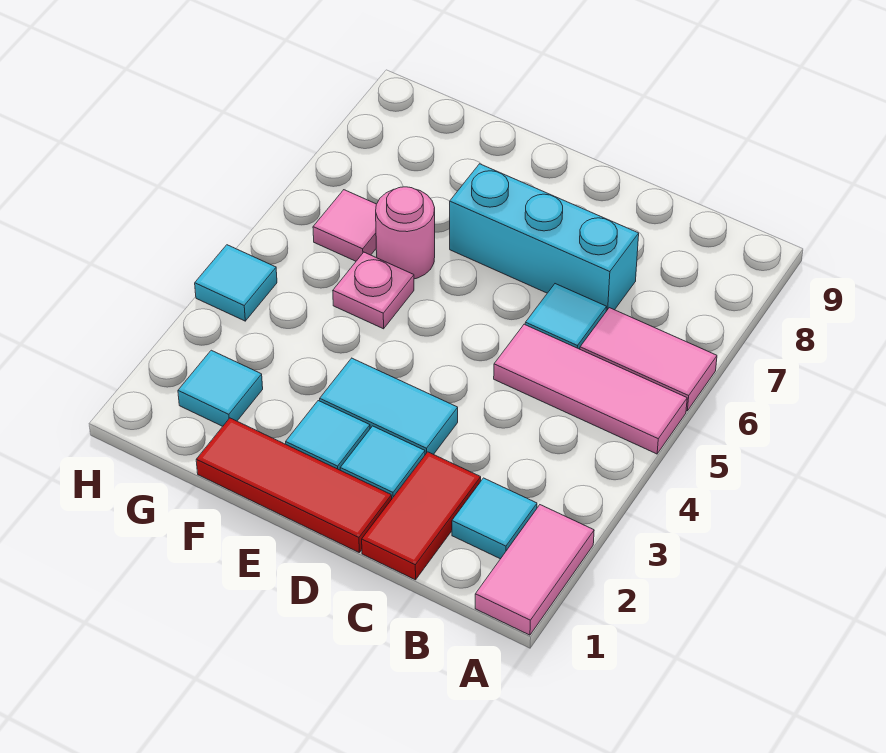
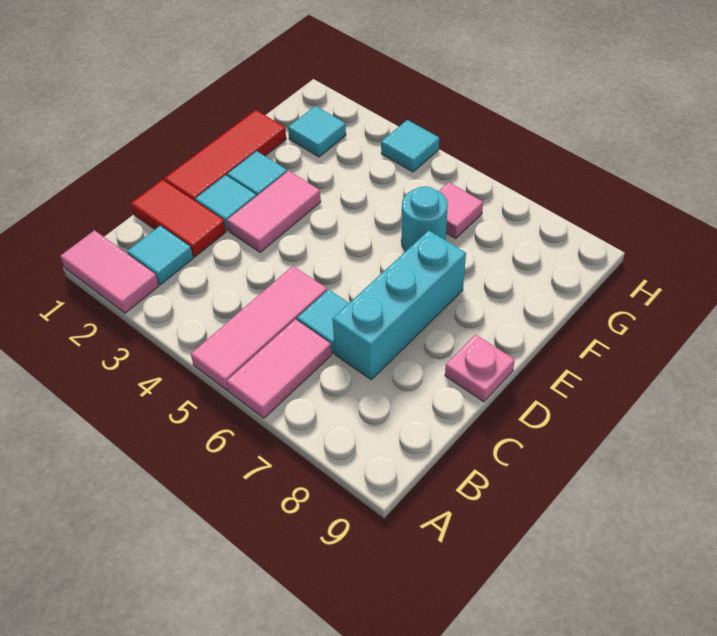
cyan tile D3:E3 level 1 -> pink tile D3:E3 level 1
pink plate F5 level 1 -> pink plate D9 level 1
pink round brick F6 level 1 -> cyan round brick F6 level 1

